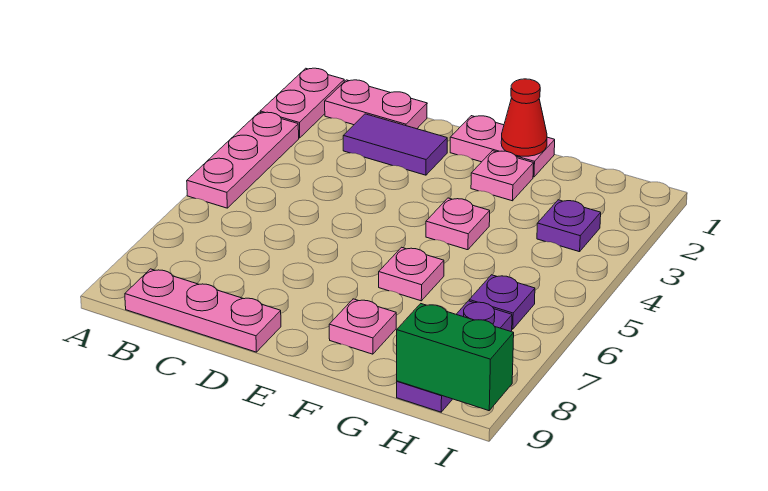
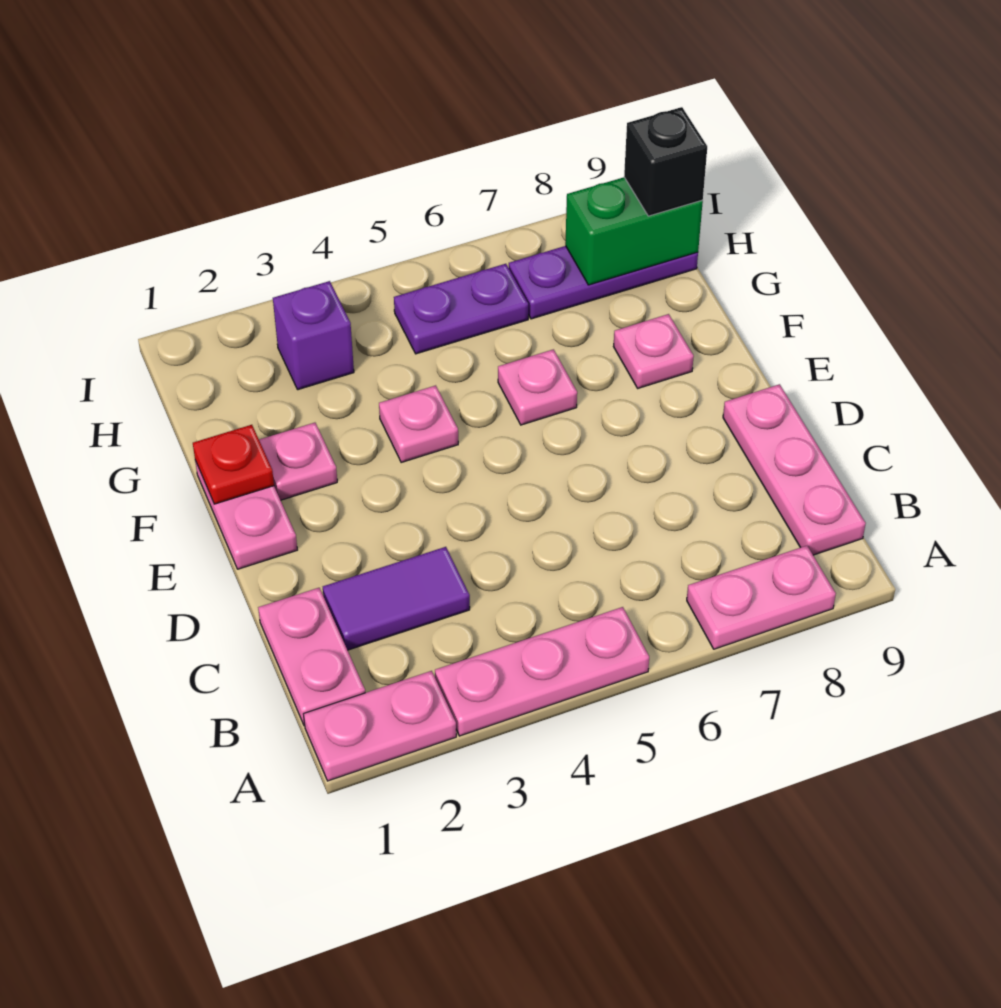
none -> pink plate A7:A8 level 1
purple tile C2:D2 level 1 -> purple tile C2:C3 level 1
red cone F1 level 2 -> red plate F1 level 2
purple plate H3 level 1 -> purple brick H3 level 1
purple plate H6 level 1 -> purple plate H5:H6 level 1
green brick H9:I9 level 2 -> green brick H8:H9 level 2
none -> black brick H9 level 3

